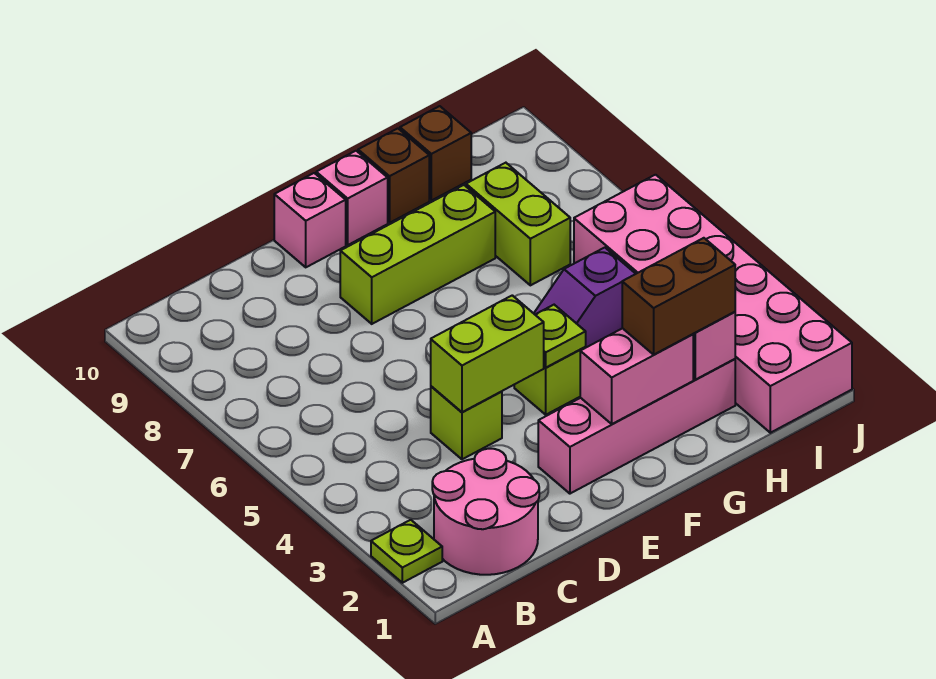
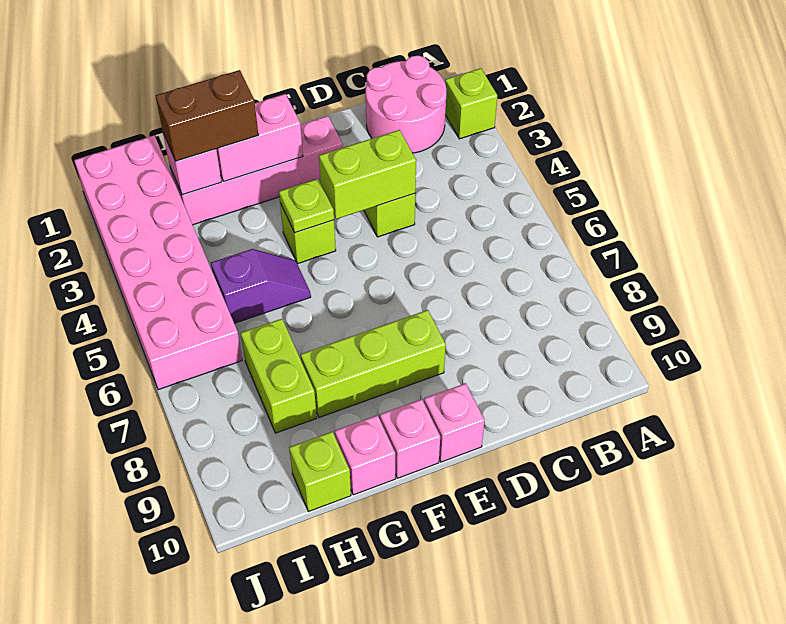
lime plate A2 level 1 -> lime brick A2 level 1
brown brick G10 level 1 -> pink brick G10 level 1
brown brick H10 level 1 -> lime brick H10 level 1

